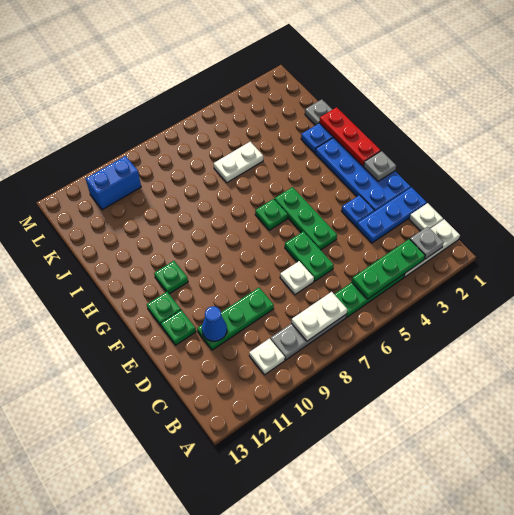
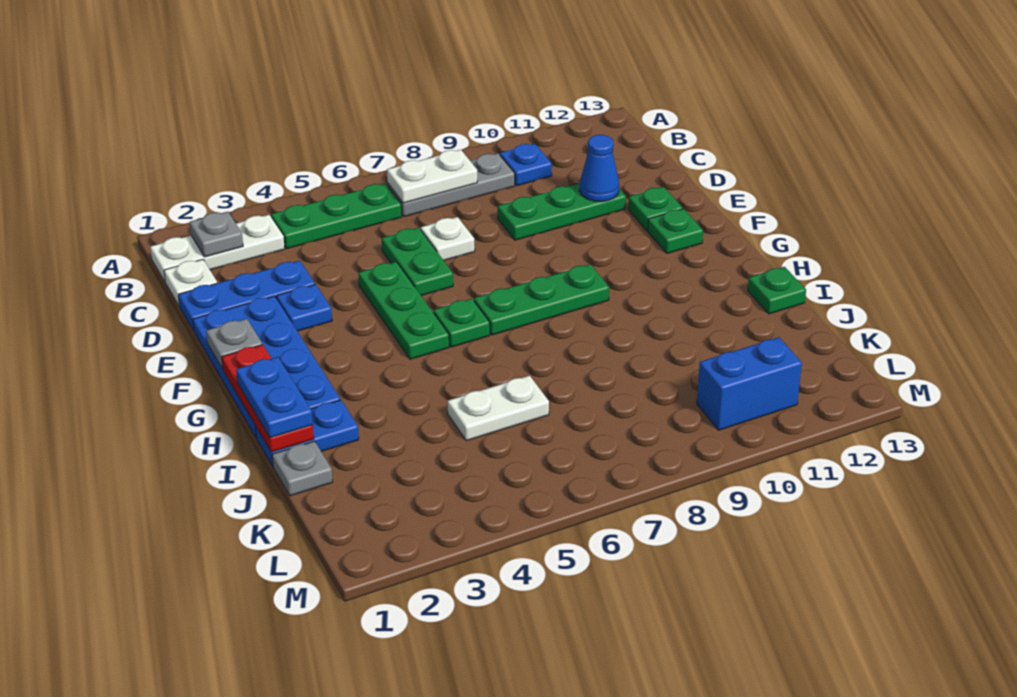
green plate B3:B5 level 2 -> green plate G7:G9 level 1
white plate B10 level 1 -> blue plate B10 level 1
green plate G11 level 1 -> green plate I13 level 1
none -> blue plate H1:I1 level 3

